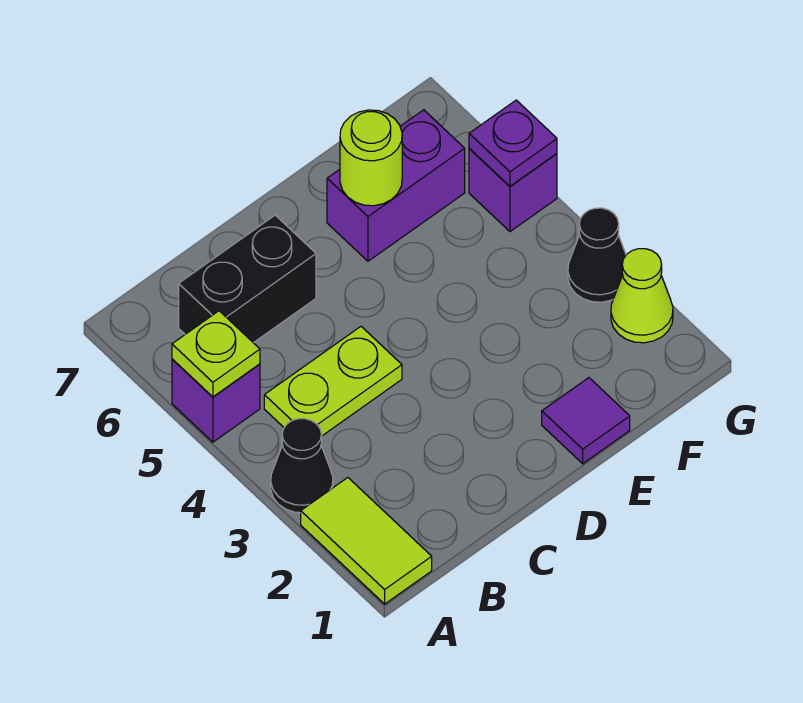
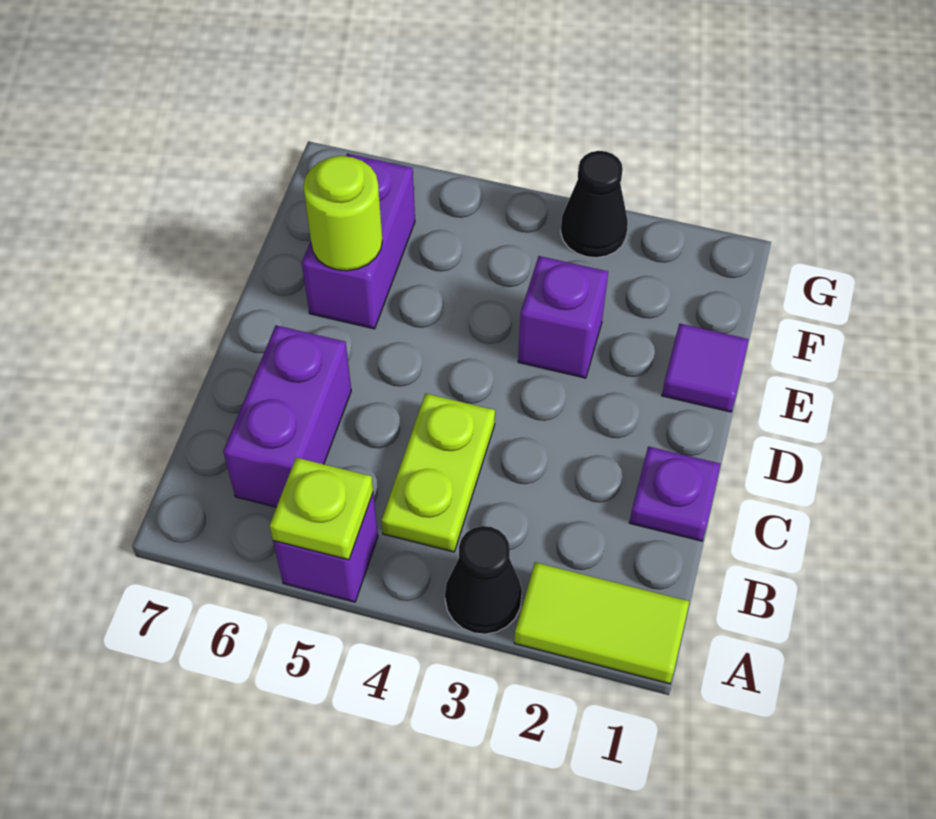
black brick B6:C6 level 1 -> purple brick B6:C6 level 1
lime cone G2 level 1 -> none
purple brick G5 level 1 -> purple brick E3 level 1
purple plate G5 level 2 -> purple plate C1 level 1

